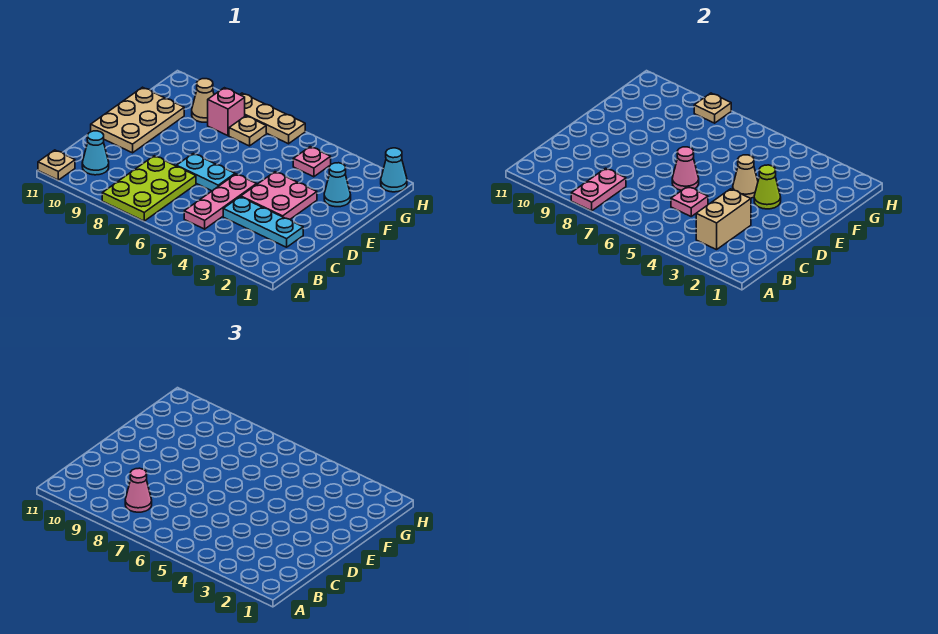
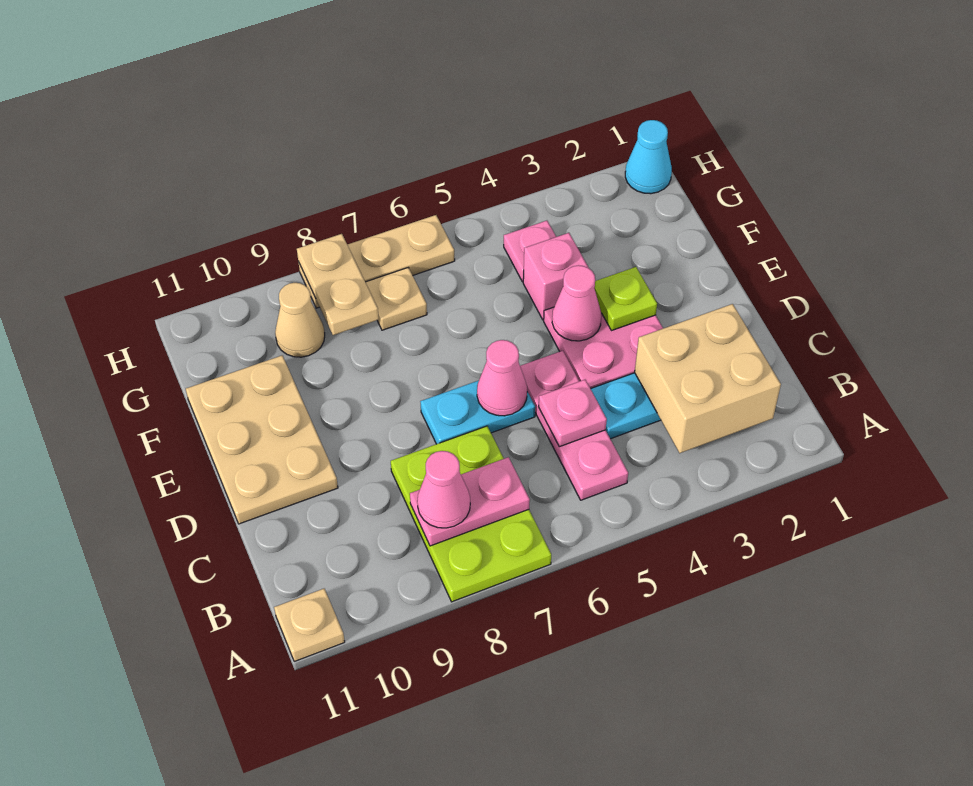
pink plate A8:B8 level 2 -> pink plate B7:B8 level 2
tan brick B3:C3 level 2 -> tan brick B2:C3 level 2
cyan cone B10 level 1 -> none
lime cone E3 level 2 -> lime plate E3 level 2
tan cone E4 level 2 -> pink cone E4 level 2
cyan cone F2 level 1 -> none
pink brick G8 level 1 -> pink brick F4 level 1
tan plate H8 level 2 -> tan plate G8:H8 level 2

